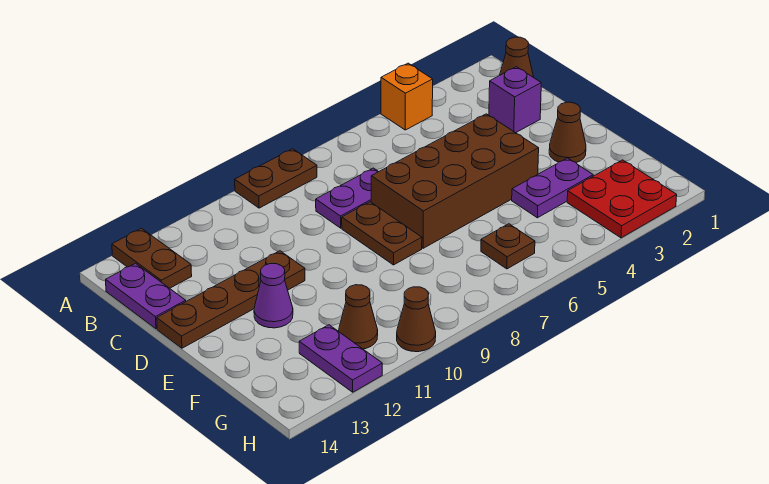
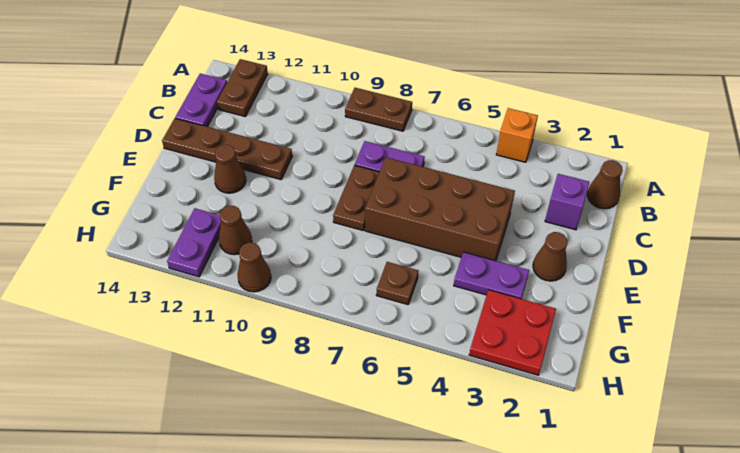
purple cone E12 level 1 -> brown cone E12 level 1

